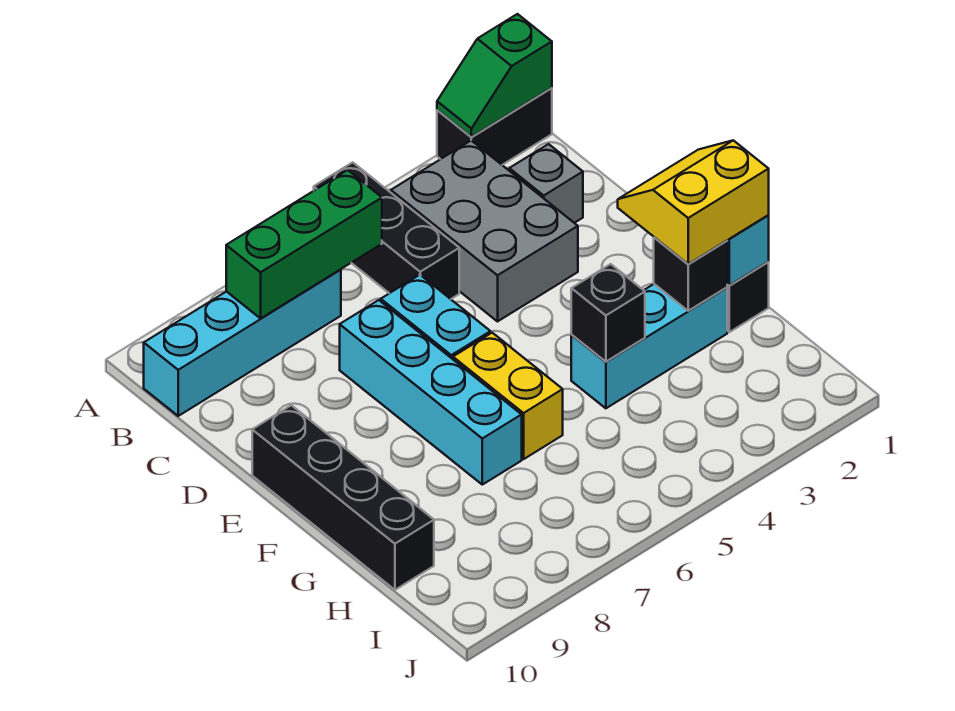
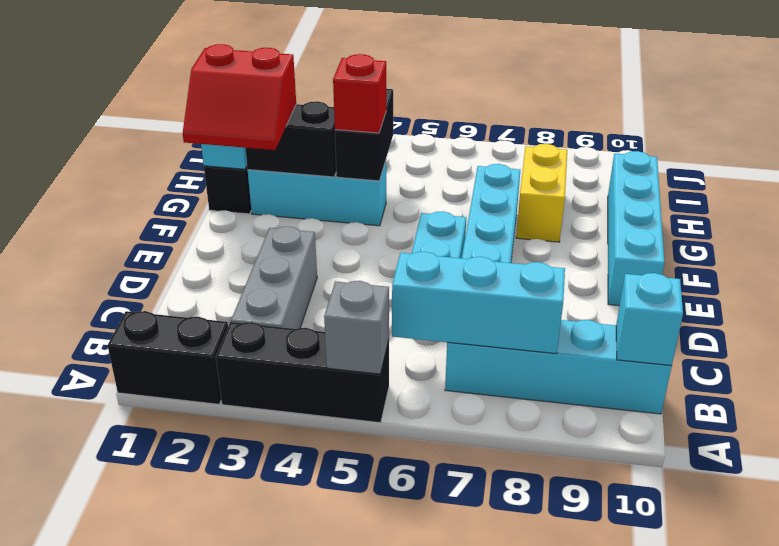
green slope A1:A2 level 2 top 1 -> none
black brick A5:C5 level 1 -> black brick A3:A5 level 1
grey brick B3:D4 level 1 -> grey brick B3:D3 level 1
green brick B6:B8 level 2 -> cyan brick B6:B8 level 2
none -> cyan brick B10 level 2
grey brick C2 level 1 -> grey brick A5 level 2
black brick E10:H10 level 1 -> cyan brick E10:H10 level 1
yellow slope F1:G2 level 3 top G -> red slope F1:G2 level 3 top G
yellow brick F6:G6 level 1 -> yellow brick G8:H8 level 1
black brick G2 level 2 -> black brick G2:G3 level 2
black brick G4 level 2 -> black brick G4:H4 level 2
none -> red brick G4 level 3

